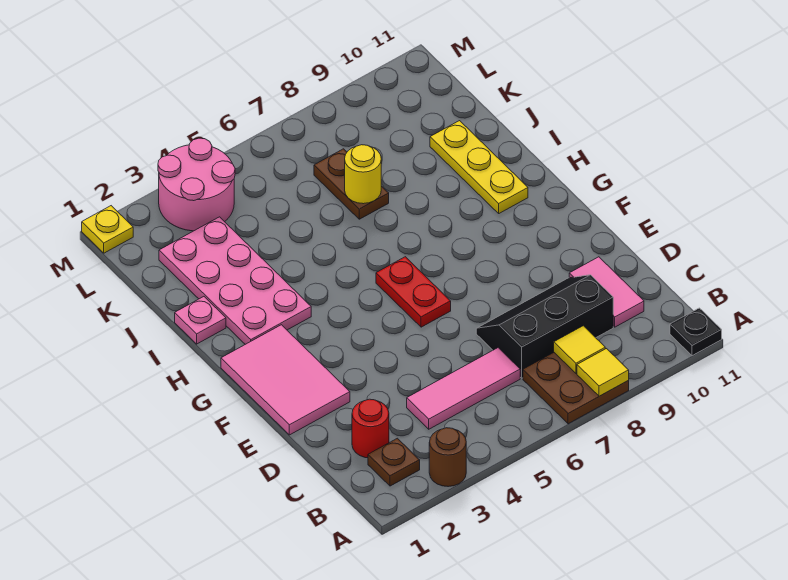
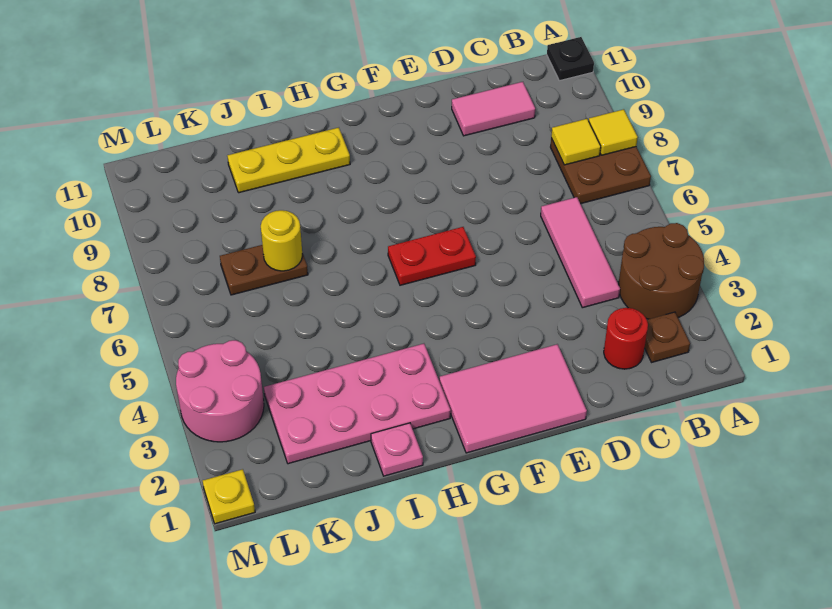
brown round brick A3 level 1 -> brown round brick A3:B4 level 1
black slope C7:D9 level 1 top C -> none

